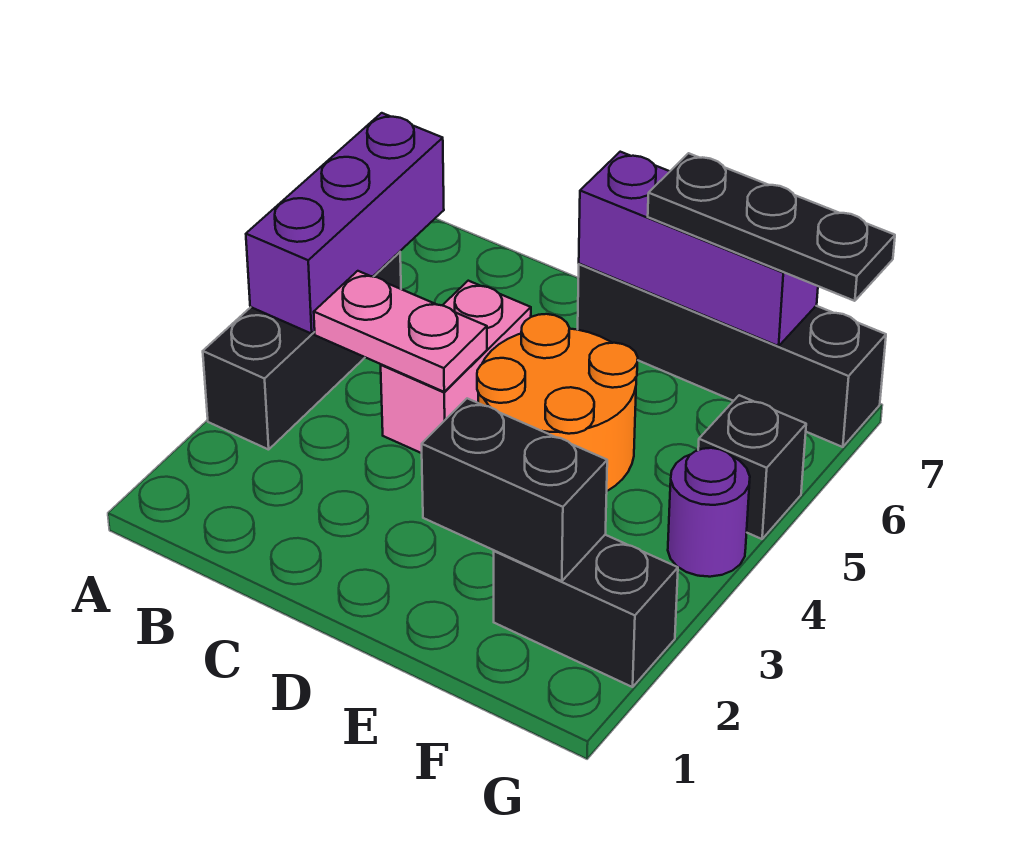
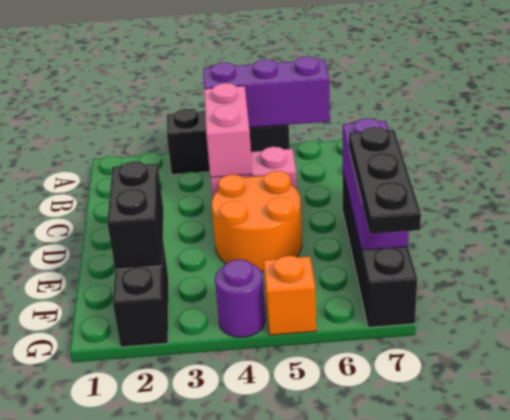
pink plate B4:C4 level 2 -> pink brick B4:C4 level 2
black brick G5 level 1 -> orange brick G5 level 1

